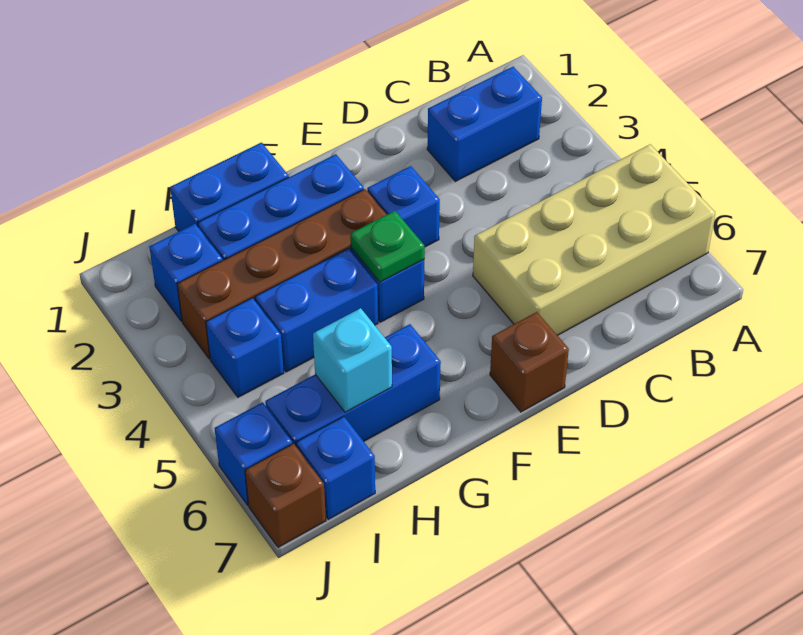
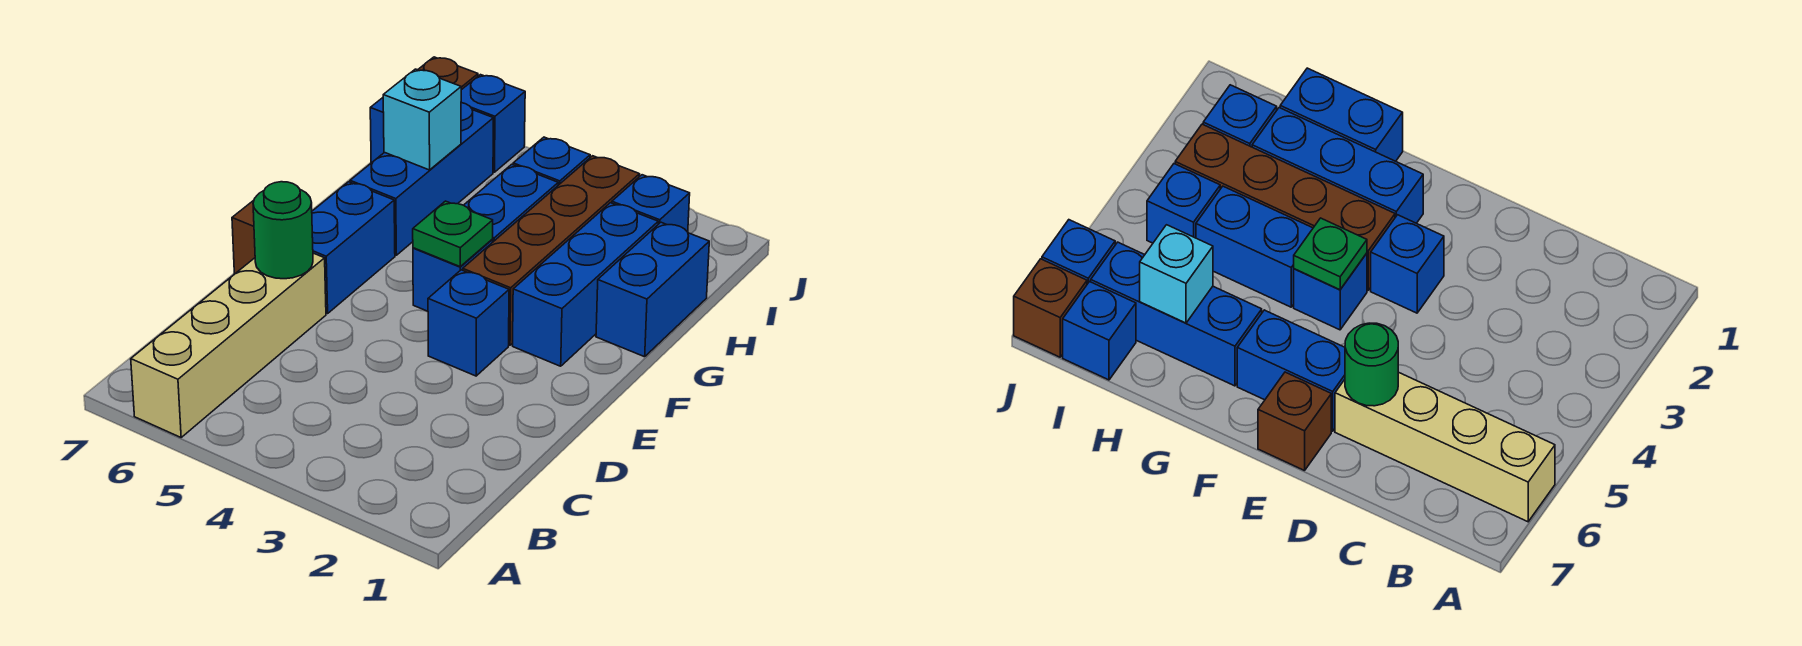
tan brick A5:D6 level 1 -> tan brick A6:D6 level 1
blue brick B2:C2 level 1 -> blue brick E6:F6 level 1
none -> green round brick D6 level 2

